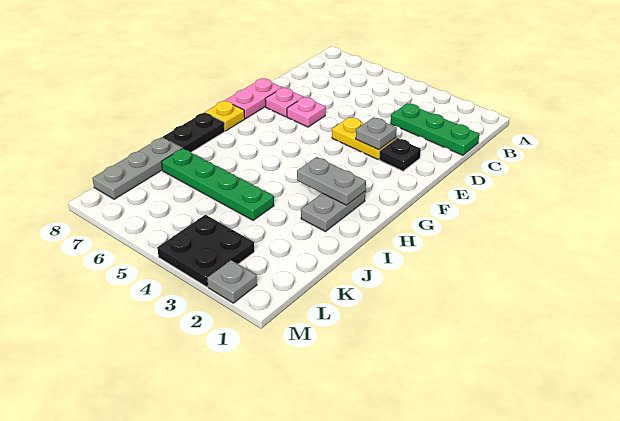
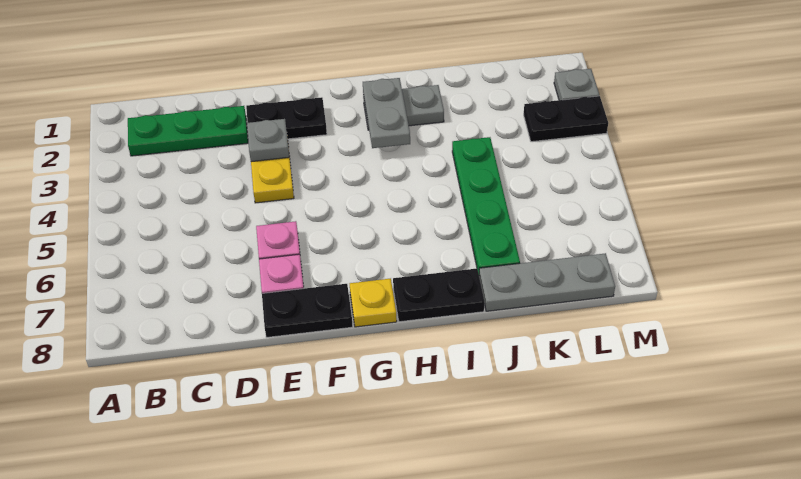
green plate C1:C3 level 1 -> green plate B2:D2 level 1
black plate E2 level 1 -> black plate E2:F2 level 1
pink plate E8:F8 level 1 -> black plate E8:F8 level 1
black plate L3:M4 level 1 -> black plate L3:M3 level 1

